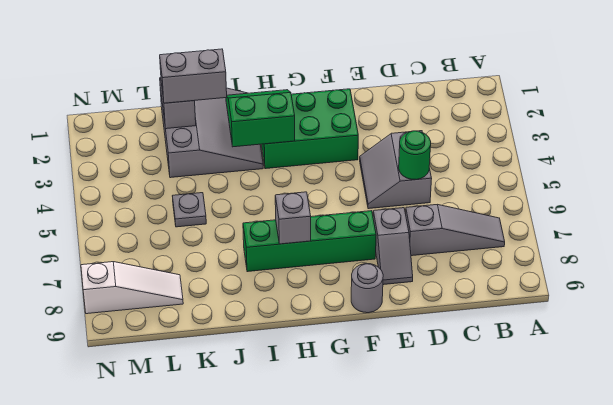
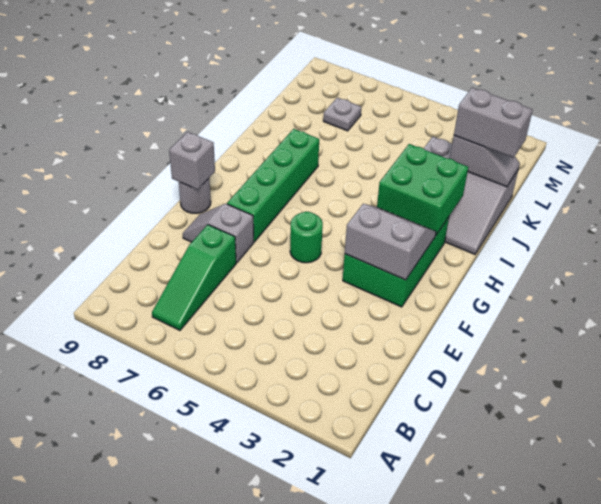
grey slope B7:D7 level 1 top D -> green slope B7:D7 level 1 top D
grey slope D4:E5 level 1 top D -> grey slope F2:G3 level 2 top F
green round brick D5 level 2 -> green round brick F5 level 1
green slope H2:I3 level 2 top 3 -> green brick H2:I3 level 2
grey brick H7 level 2 -> grey brick F9 level 2
grey brick J2:K2 level 3 -> grey brick K1:K2 level 3
grey plate K5 level 1 -> grey plate L7 level 1
white slope L8:N8 level 1 top N -> none

